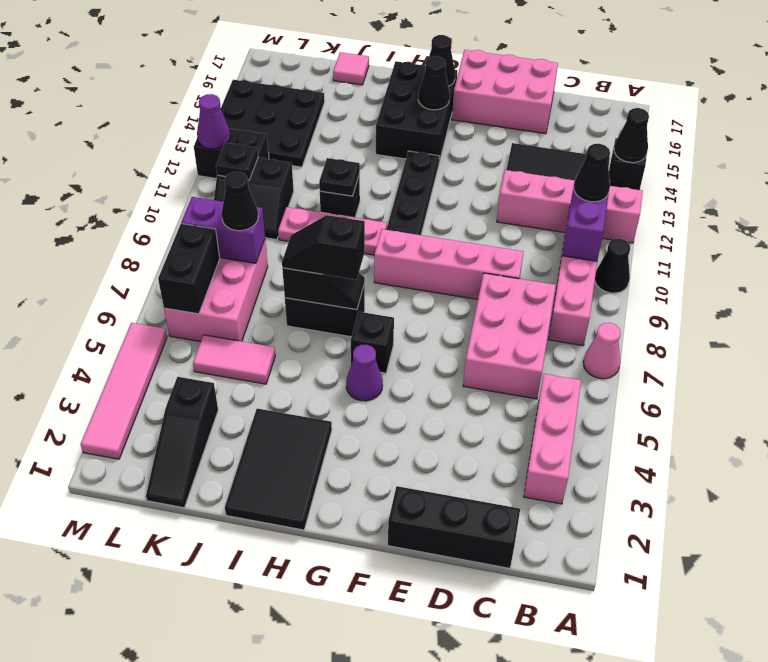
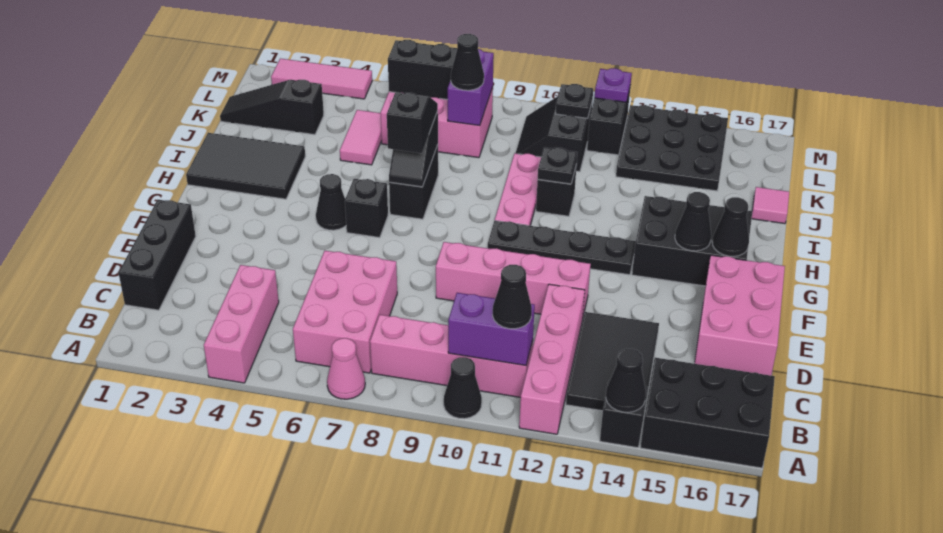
none -> black brick A15:B17 level 1
pink brick B3:B5 level 1 -> pink brick A4:C4 level 1
pink brick C6:D8 level 1 -> pink brick B6:D7 level 1
pink brick D9:G9 level 1 -> pink brick E9:E12 level 1
purple cone G5 level 1 -> black cone G5 level 1
pink tile M2:M5 level 1 -> pink tile M2:M4 level 1
purple cone M12 level 2 -> purple plate M12 level 2

